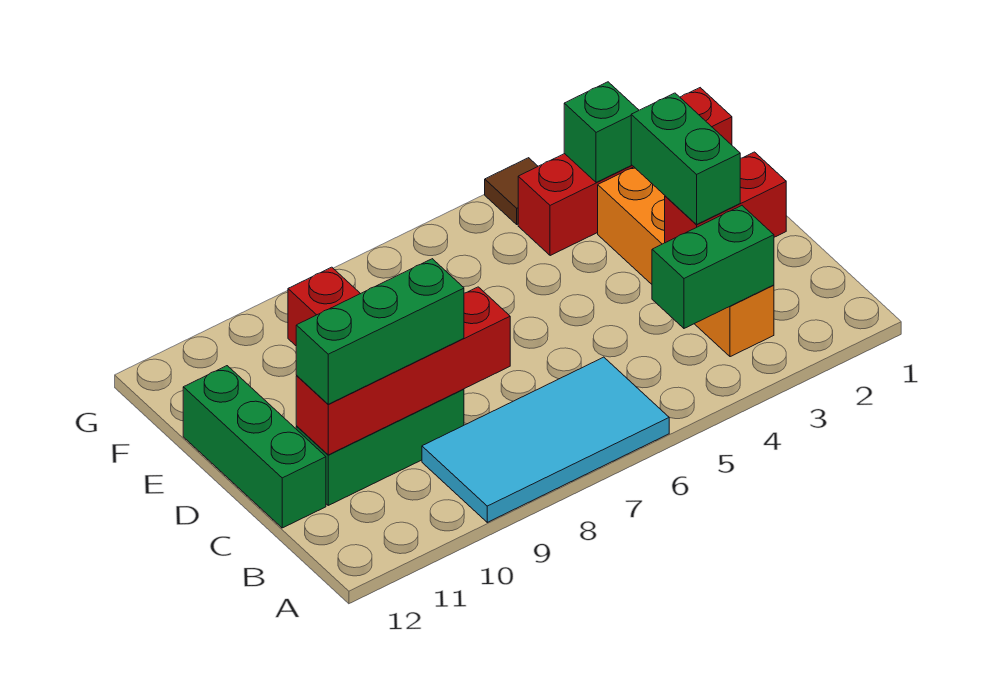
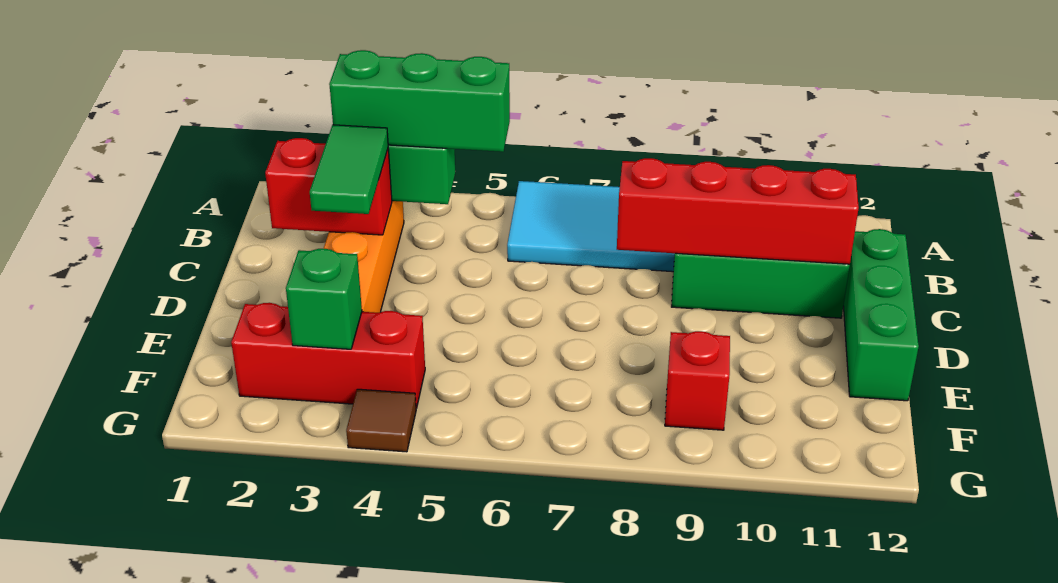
green brick C3:D3 level 3 -> green tile C3:D3 level 3
green brick C9:C11 level 3 -> green brick B3:B5 level 3
red brick F1:F4 level 1 -> red brick F2:F4 level 1

